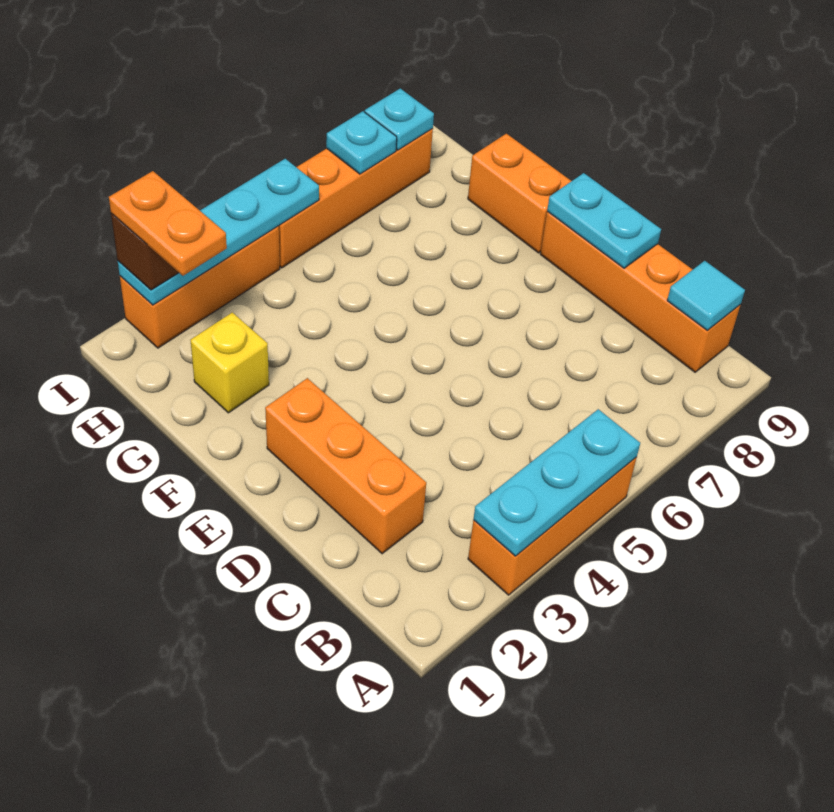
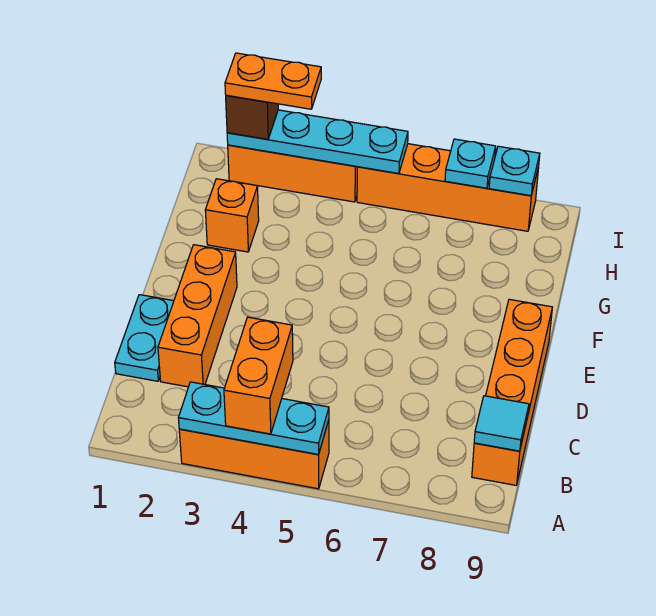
cyan plate D9:E9 level 2 -> cyan plate C1:D1 level 1
orange brick F9:G9 level 1 -> orange brick A4:B4 level 3
yellow brick G2 level 1 -> orange brick G2 level 1
orange plate H2:I2 level 4 -> orange plate I2:I3 level 4

